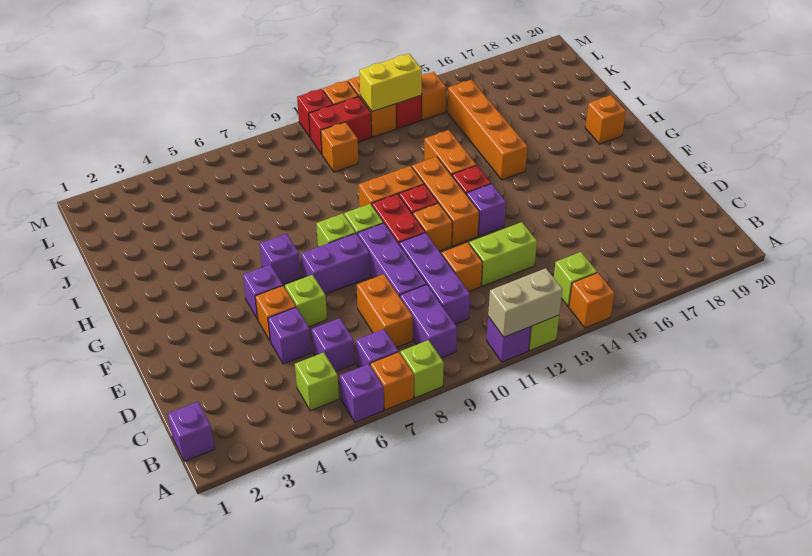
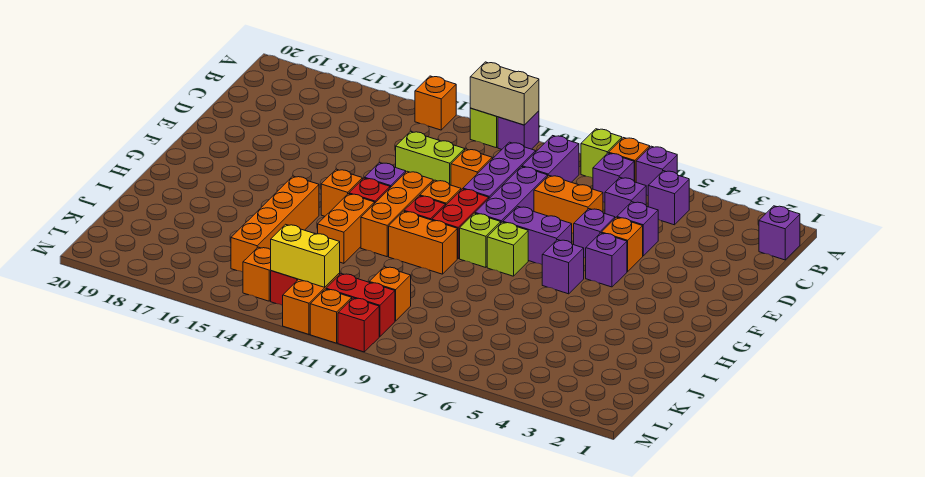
lime brick B5 level 1 -> purple brick B5 level 1
lime brick B14 level 1 -> none
orange brick C8:D8 level 1 -> orange brick D7:D8 level 1
lime brick E6 level 1 -> purple brick E6 level 1
orange brick H19 level 1 -> orange brick G14 level 1

